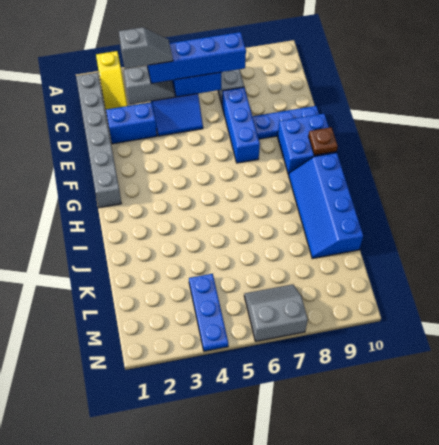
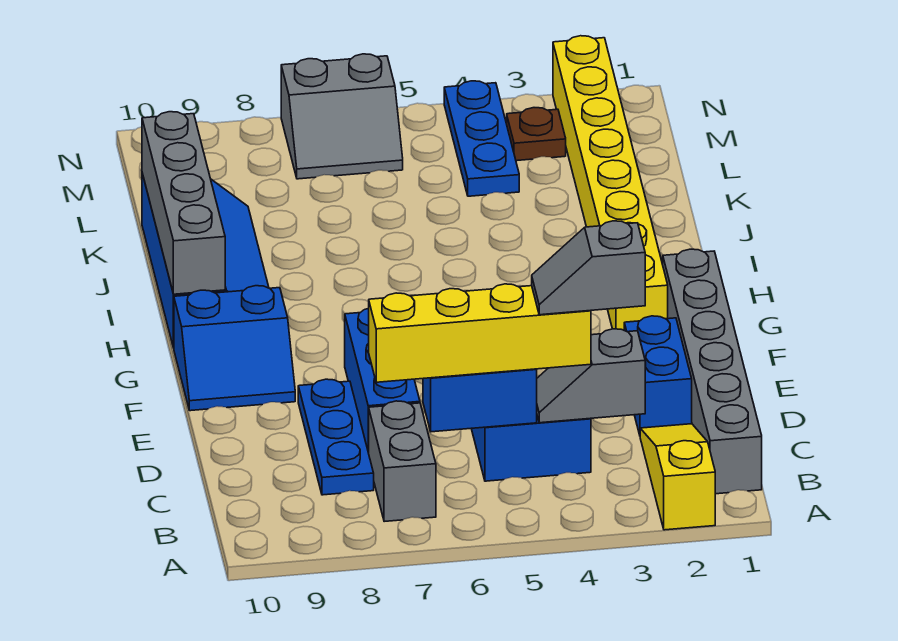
blue brick C4:C7 level 3 -> yellow brick C4:C7 level 3
blue brick D2:D3 level 1 -> blue brick D2:E2 level 1
blue plate E8:E10 level 1 -> blue plate C8:E8 level 1
blue brick F9:G10 level 1 -> blue slope F9:G10 level 1 top G
none -> yellow brick G2:N2 level 1
brown plate G10 level 2 -> brown plate M3 level 1
none -> grey brick H10:K10 level 2

